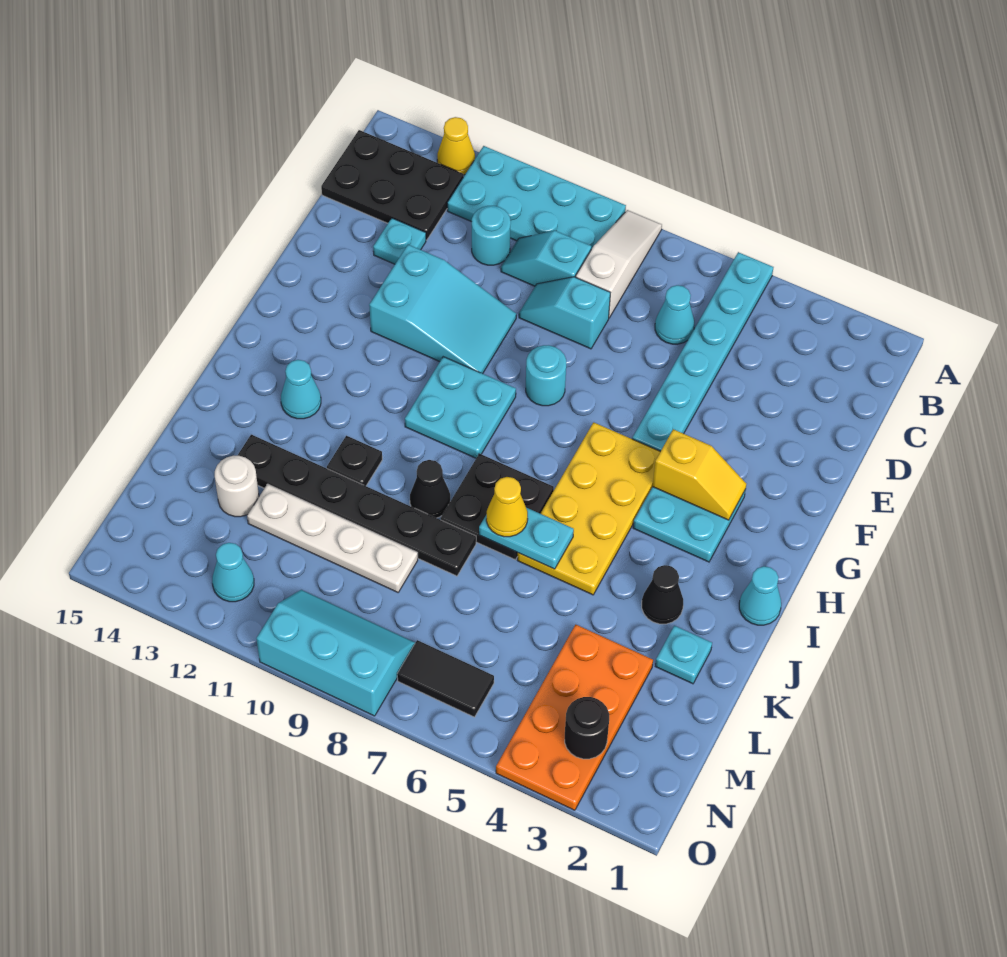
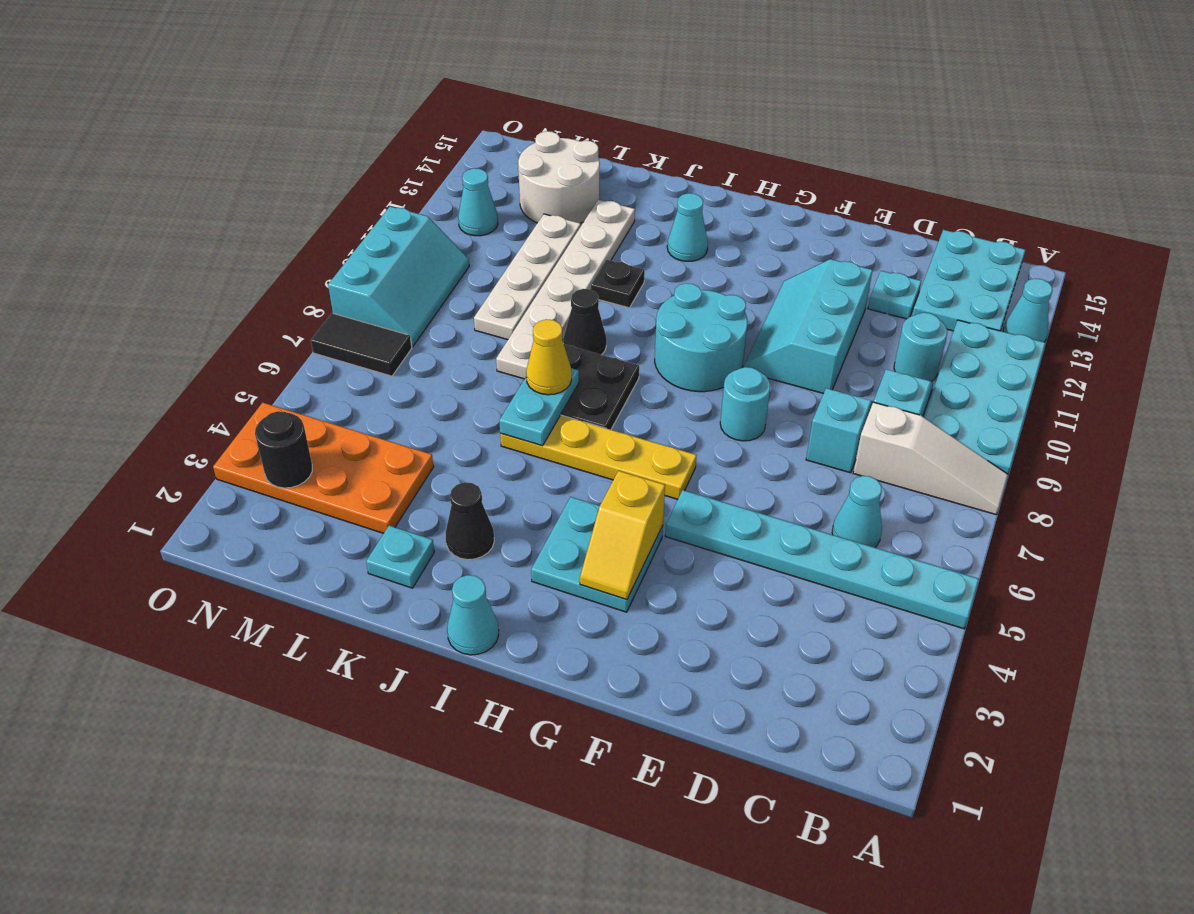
yellow cone A13 level 1 -> cyan cone A13 level 1
black plate B13:C15 level 1 -> cyan plate B13:C15 level 1
cyan slope E10:F12 level 1 top 12 -> cyan slope E10:F12 level 1 top E
yellow plate G5:J6 level 1 -> yellow plate G6:J6 level 1
cyan plate G9:H10 level 1 -> cyan round brick G9:H10 level 1
black plate K8:K13 level 1 -> white plate K8:K13 level 1
white round brick L13 level 1 -> white round brick L13:M14 level 1
black tile N6:N7 level 1 -> black tile N7:O7 level 1

